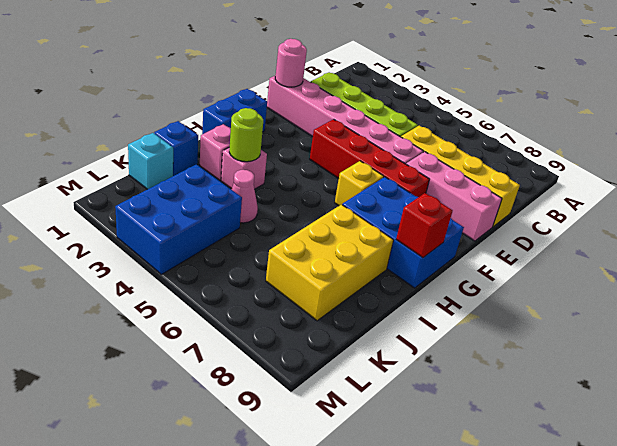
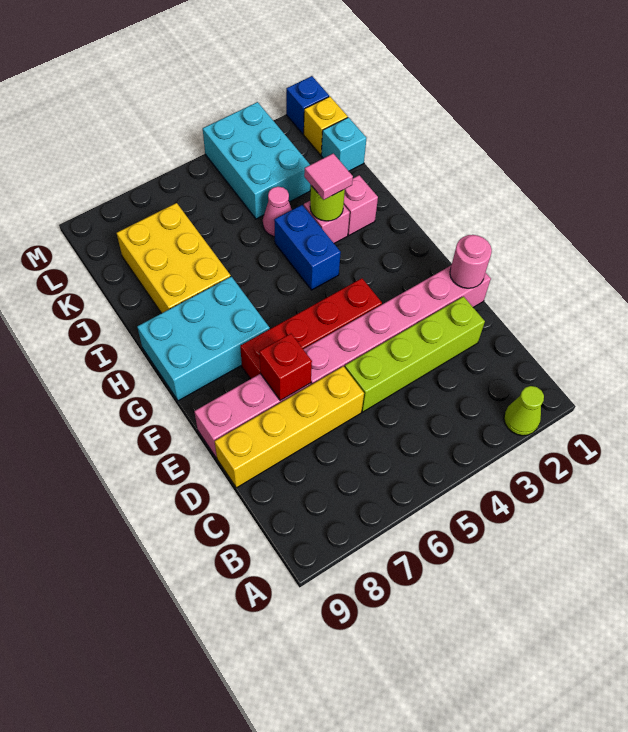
none -> lime cone A2 level 1
blue brick G1:H1 level 1 -> blue brick H4:I4 level 1
yellow brick G6 level 1 -> yellow brick L1 level 1
blue brick G7:H9 level 1 -> cyan brick G7:H9 level 1
red brick H9 level 2 -> red brick E7 level 2
none -> pink tile I3 level 3
blue brick J1 level 1 -> blue brick M1 level 1
blue brick K3:M4 level 1 -> cyan brick K3:M4 level 1

